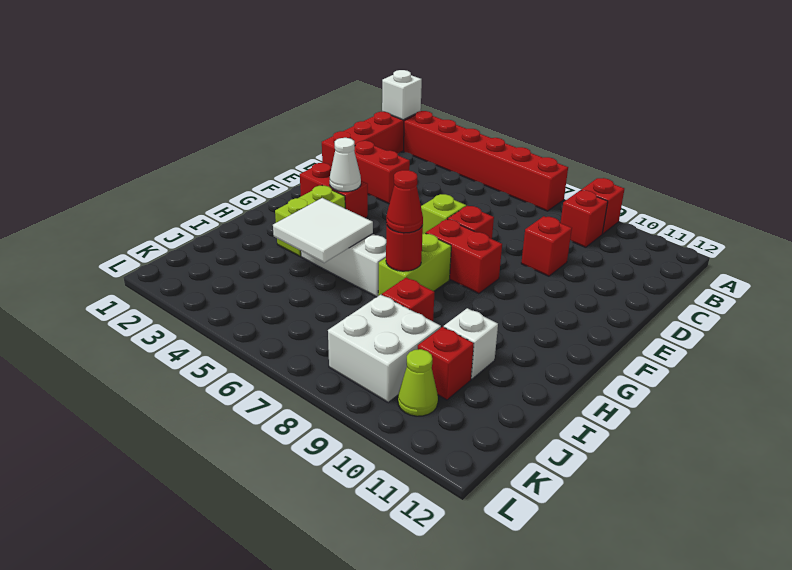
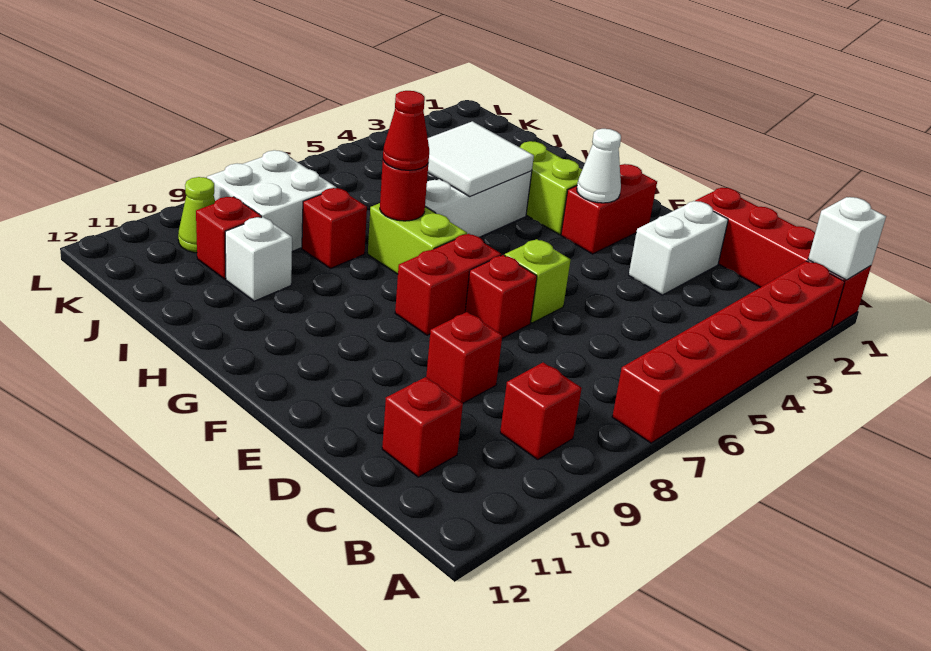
red brick A9 level 1 -> red brick C11 level 1
red brick D2:D3 level 1 -> white brick D2:D3 level 1

